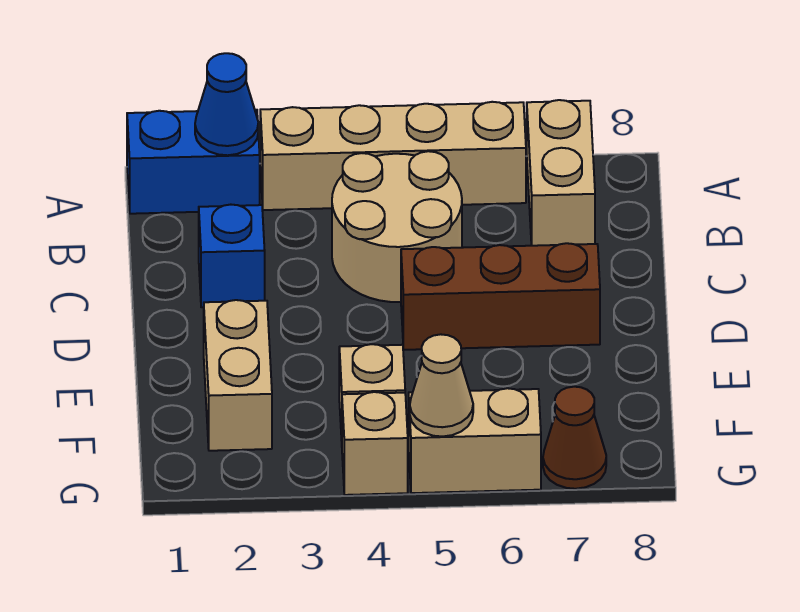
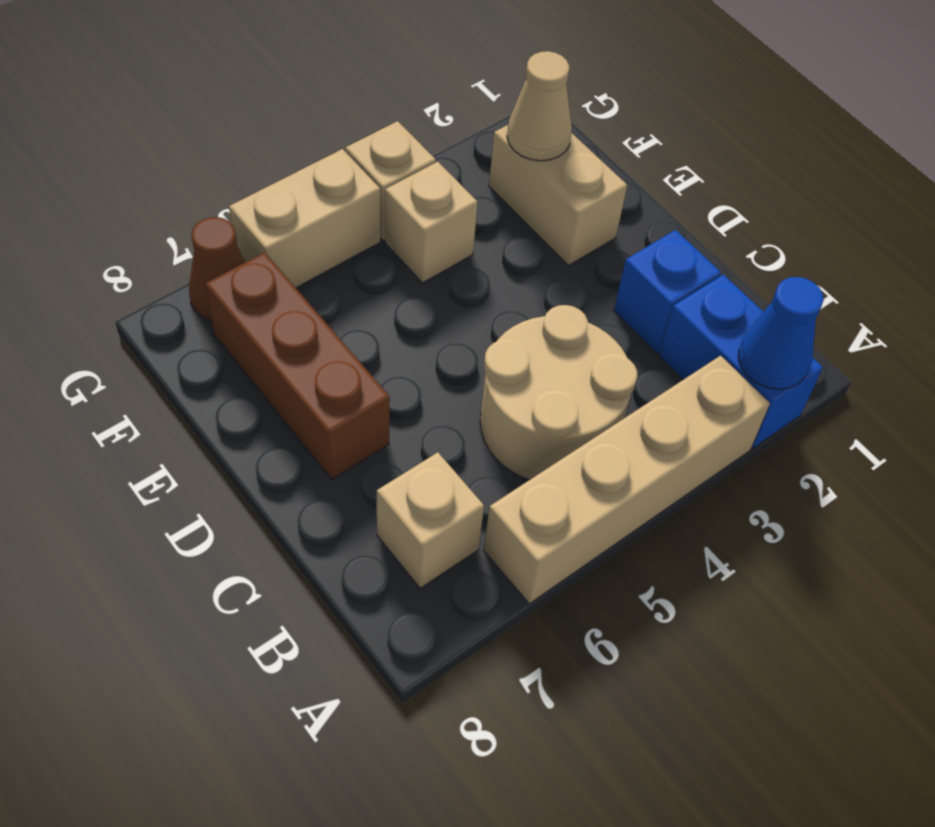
blue brick A1:A2 level 1 -> blue brick A2:B2 level 1
tan brick A7:B7 level 1 -> tan brick B7 level 1
brown brick D5:D7 level 1 -> brown brick D7:F7 level 1
tan cone G5 level 2 -> tan cone F2 level 2

